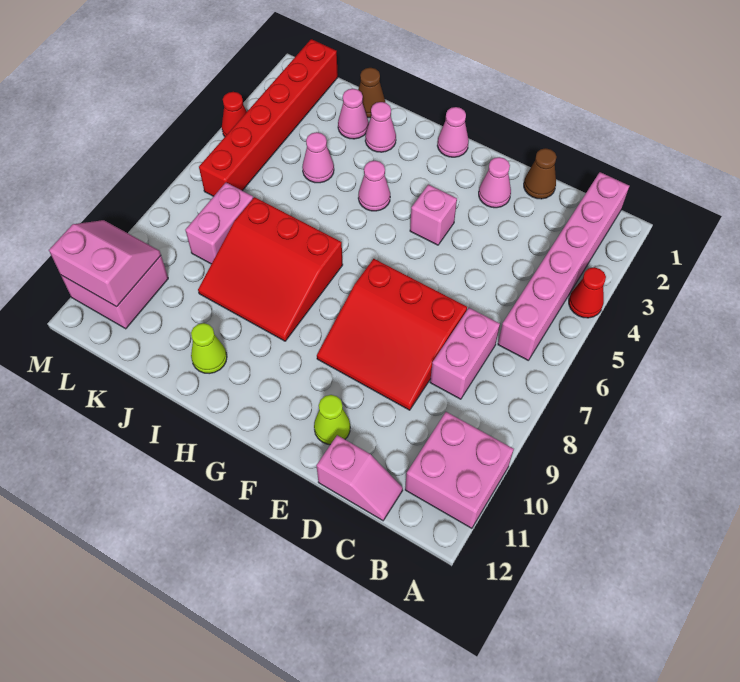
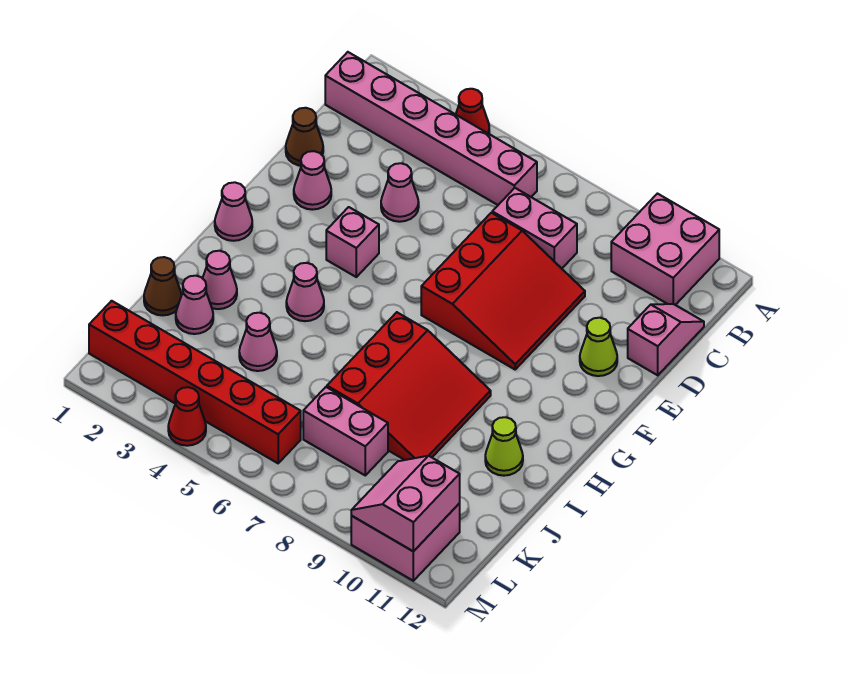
none -> pink cone D4 level 1

